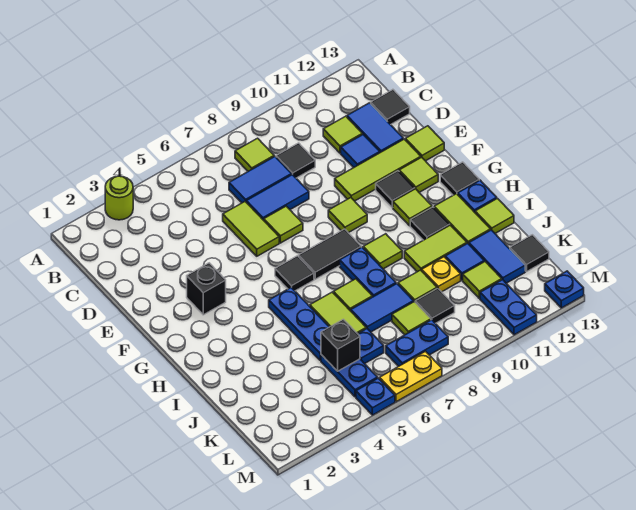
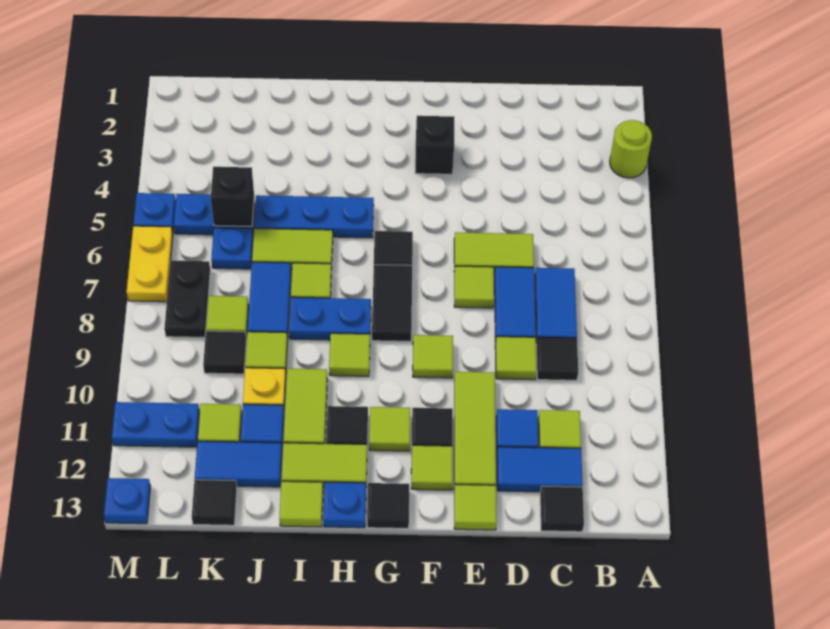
lime tile B8 level 1 -> lime tile D9 level 1
blue plate L7:L8 level 1 -> black plate L7:L8 level 1

